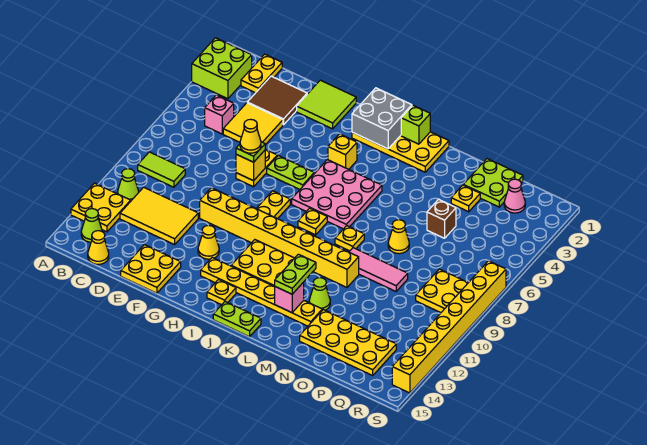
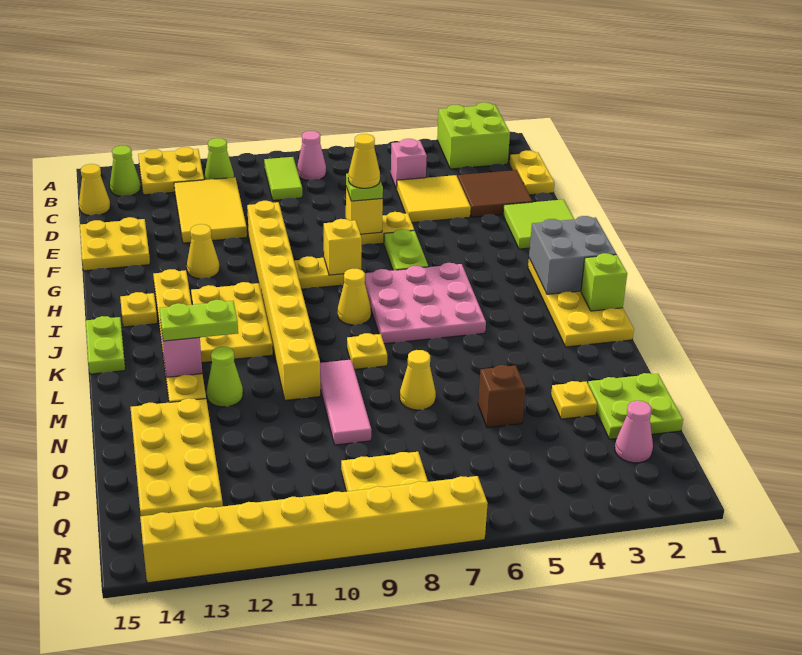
none -> pink cone B8 level 1
yellow plate C1:C2 level 1 -> yellow plate C1:D1 level 1
yellow brick I4 level 1 -> yellow brick H8 level 2
yellow plate J8 level 1 -> yellow cone J8 level 1

